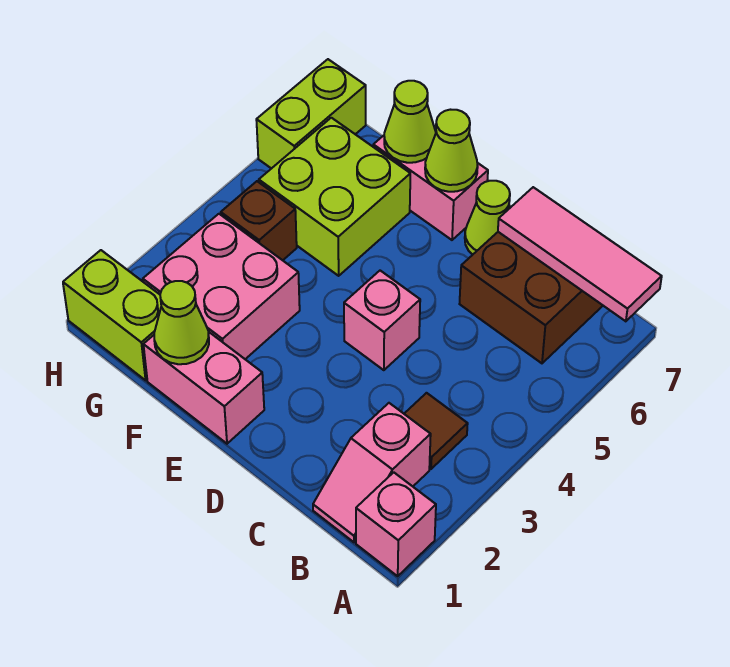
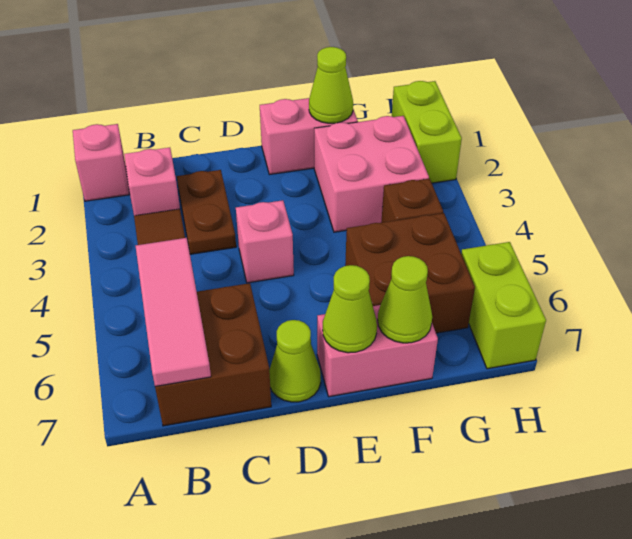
pink tile A7:C7 level 2 -> pink tile B5:B7 level 2
none -> brown plate C2:C3 level 1
lime brick F5:G6 level 1 -> brown brick F5:G6 level 1
lime brick G1:H1 level 1 -> lime brick H1:H2 level 1

